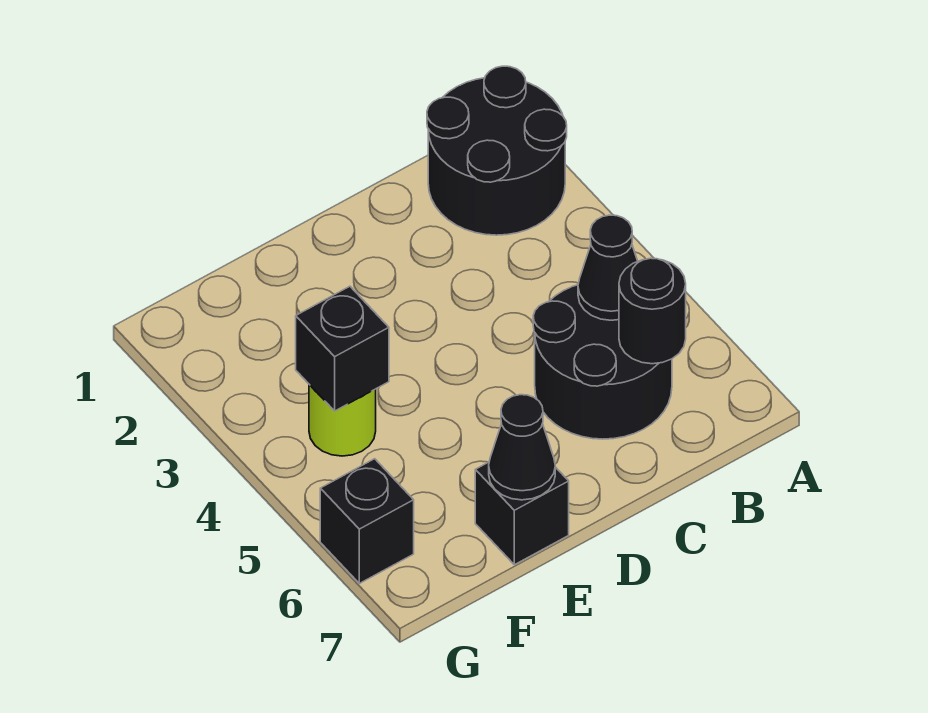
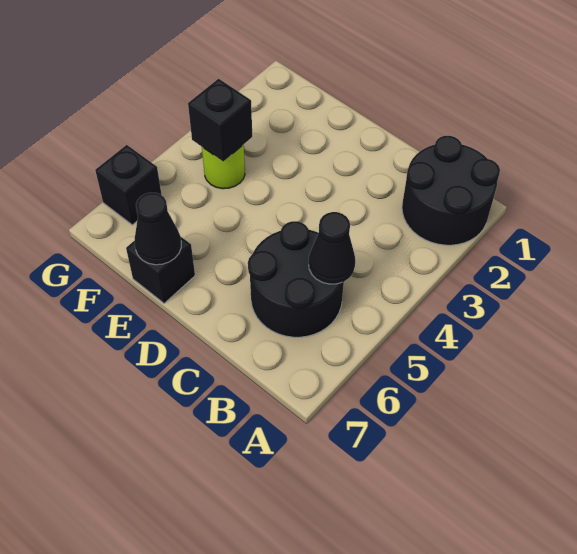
black round brick B6 level 2 -> none

